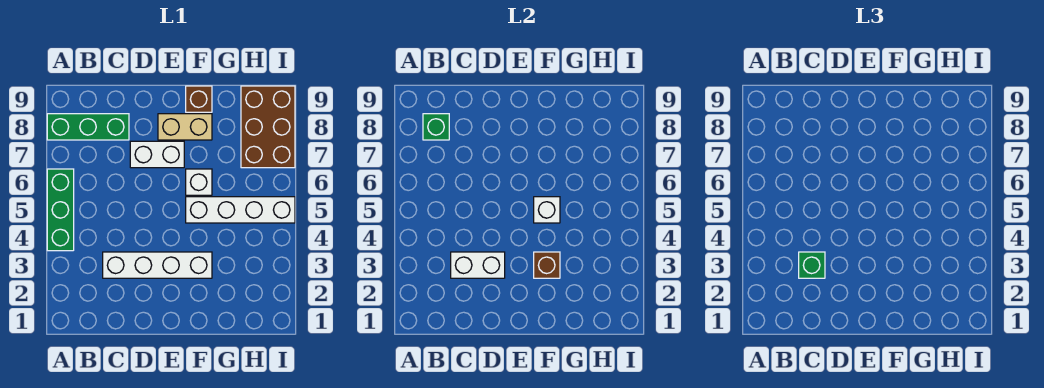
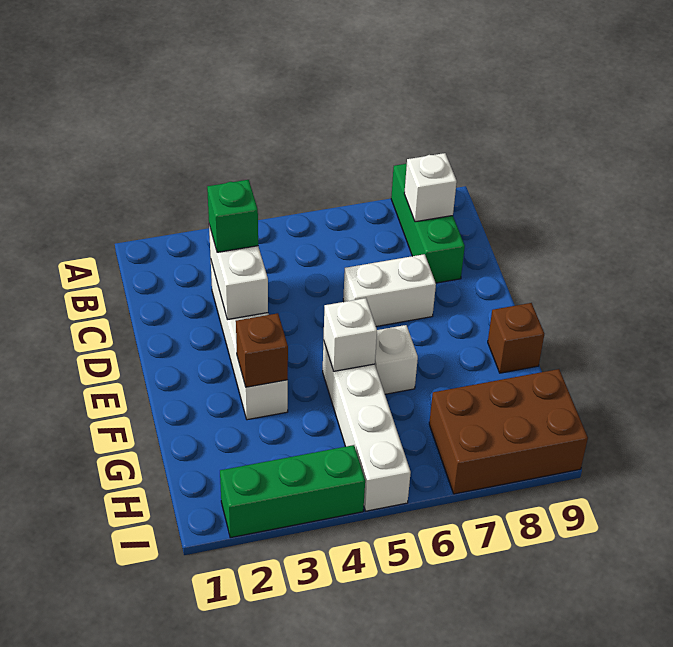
green brick A4:A6 level 1 -> green brick I2:I4 level 1
green brick B8 level 2 -> white brick B8 level 2
white brick D7:E7 level 1 -> white brick D6:D7 level 1
tan brick E8:F8 level 1 -> none

